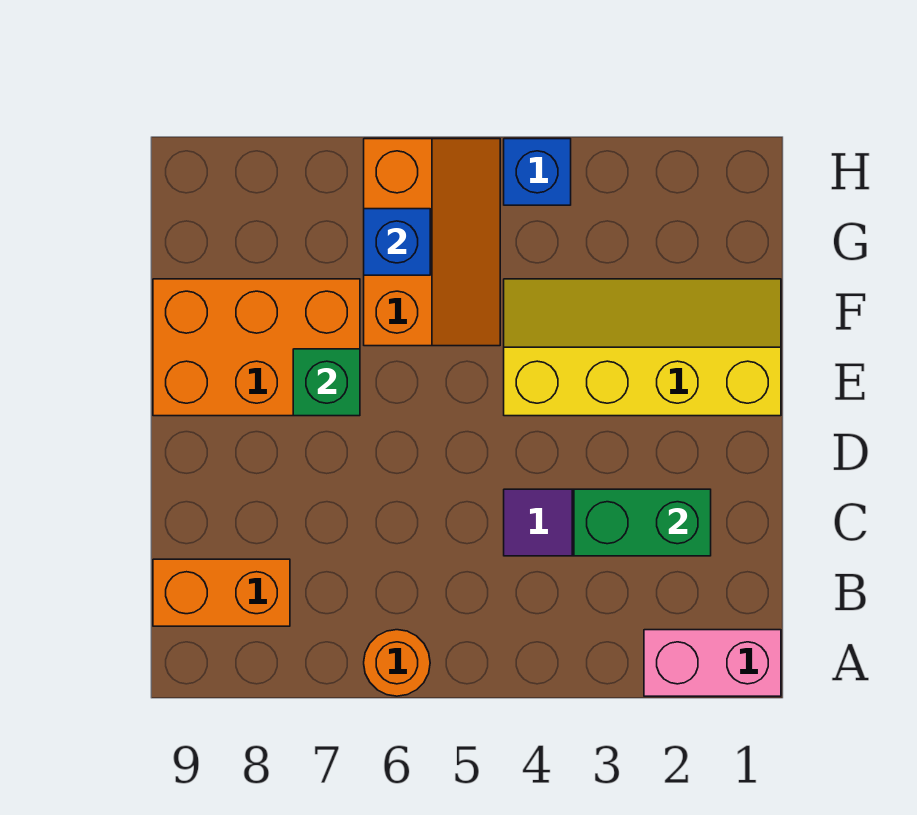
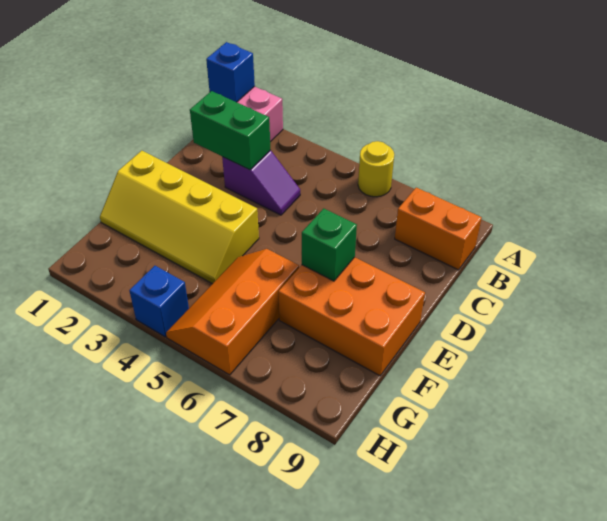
orange round brick A6 level 1 -> yellow round brick A6 level 1
blue brick G6 level 2 -> blue brick A1 level 2

